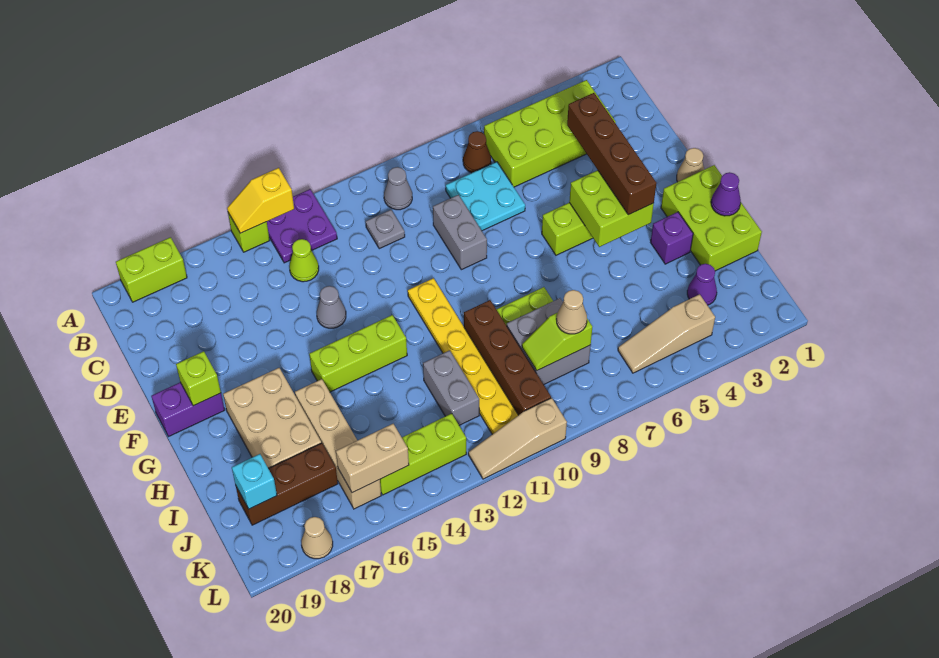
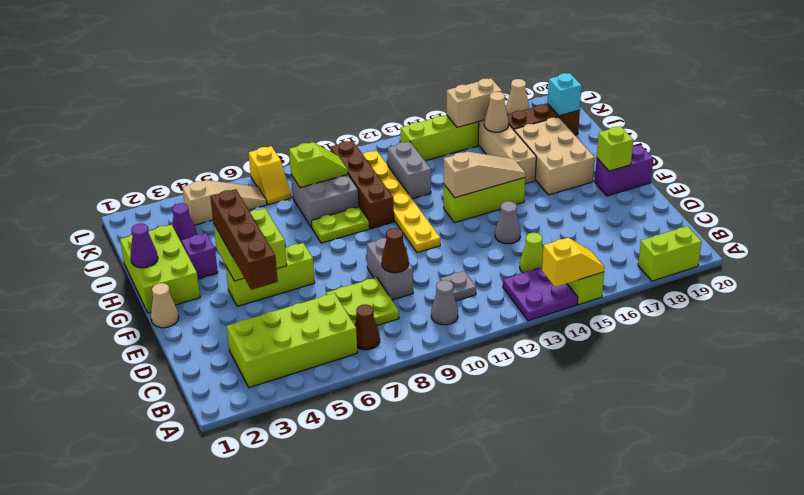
cyan plate C7:D8 level 1 -> lime plate C7:D8 level 1
none -> brown cone D9 level 2
tan cone J8 level 3 -> tan cone J16 level 2
none -> yellow slope K7:L7 level 1 top L
tan slope L10:L12 level 1 top 10 -> tan slope G13:G15 level 2 top 13

